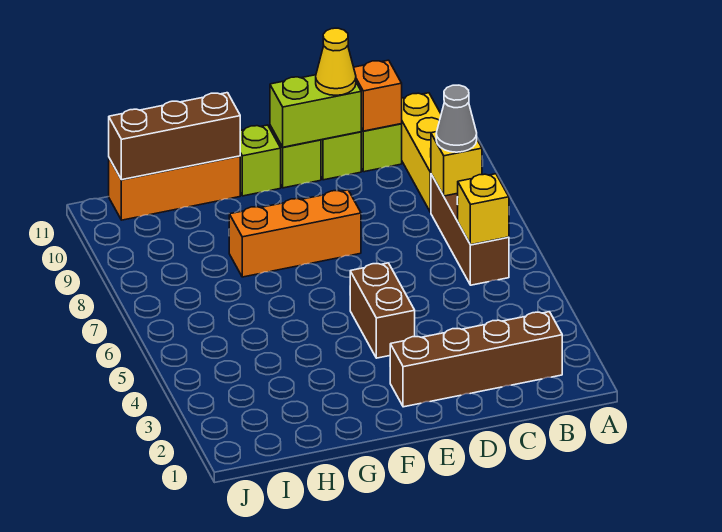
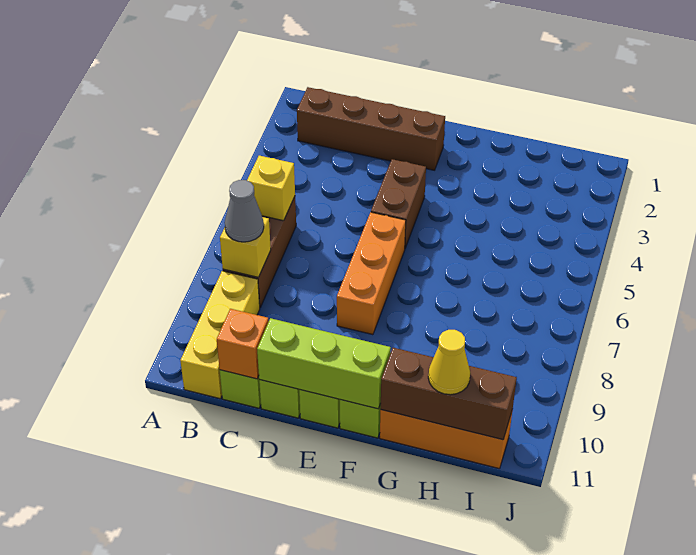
lime brick D11:E11 level 2 -> lime brick D11:F11 level 2
yellow cone D11 level 3 -> yellow cone H11 level 3
orange brick E8:G8 level 1 -> orange brick E6:E8 level 1

